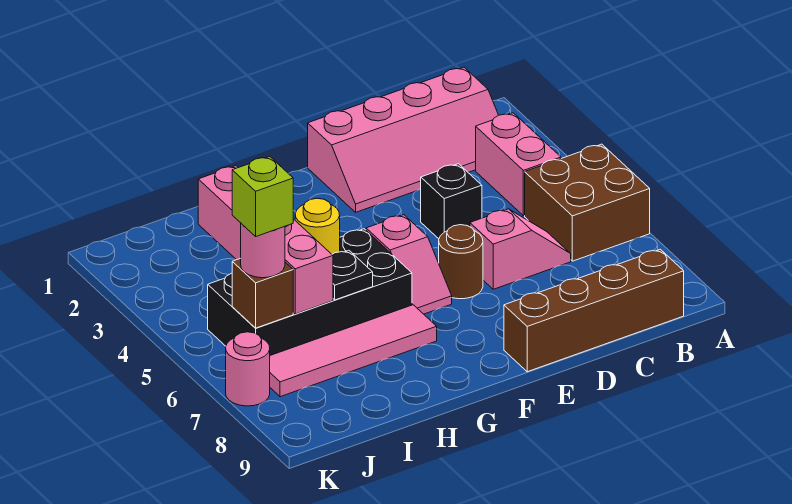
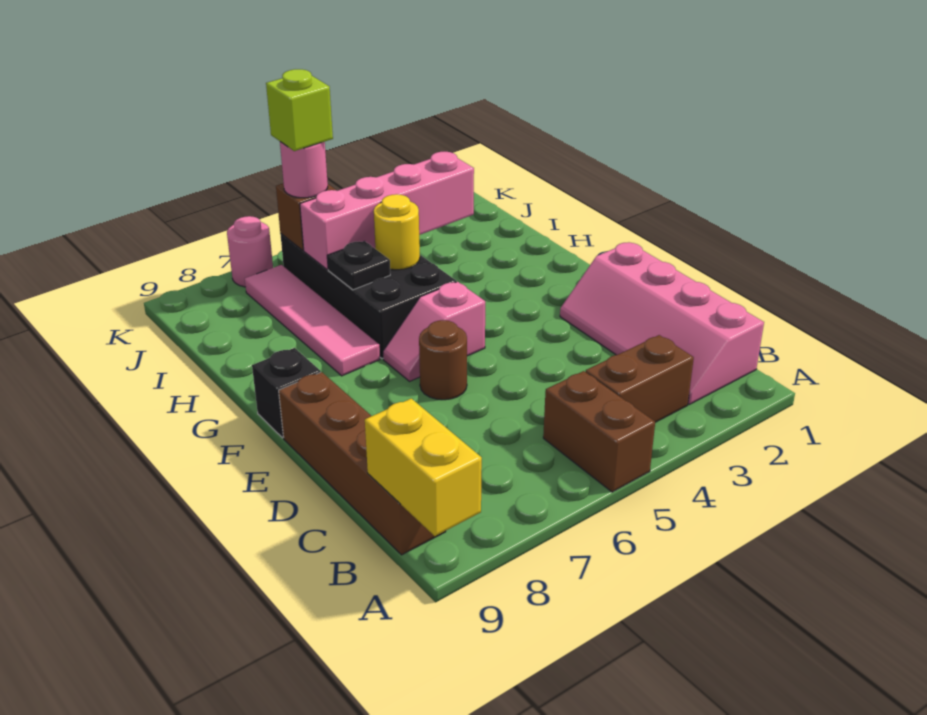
brown brick A5:B6 level 1 -> brown brick A5:B5 level 1
none -> yellow brick A9:B9 level 2
pink brick B3:B4 level 1 -> brown brick B3:B4 level 1
pink slope C6:D6 level 1 top D -> none
black brick D4 level 1 -> black brick F9 level 1

